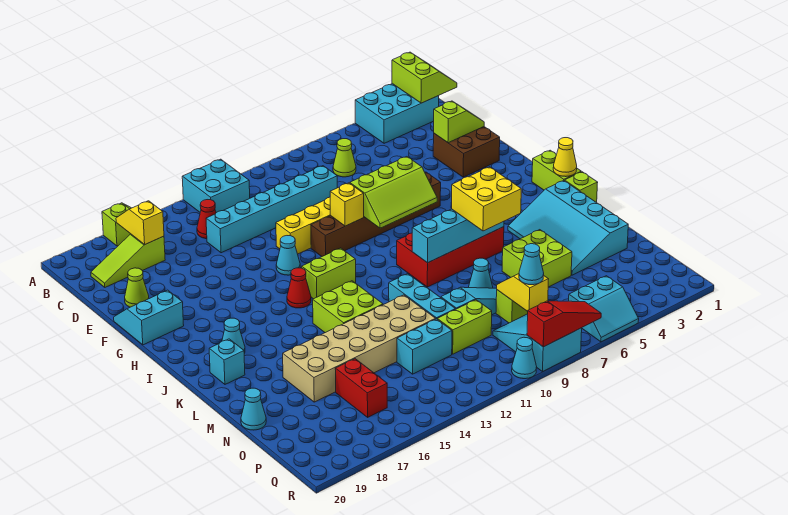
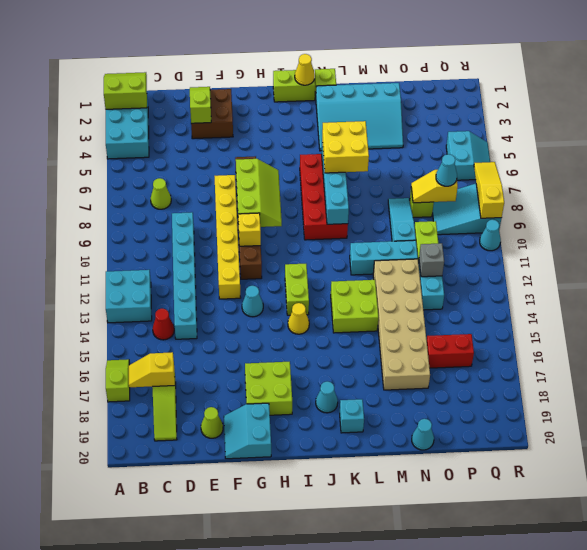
red cone I14 level 1 -> yellow cone I14 level 1
lime brick M5:N6 level 1 -> lime brick G17:H18 level 1
cyan cone M8 level 1 -> none
none -> grey brick O12 level 2
red slope R7:R9 level 2 top 9 -> yellow slope R7:R9 level 2 top 9

